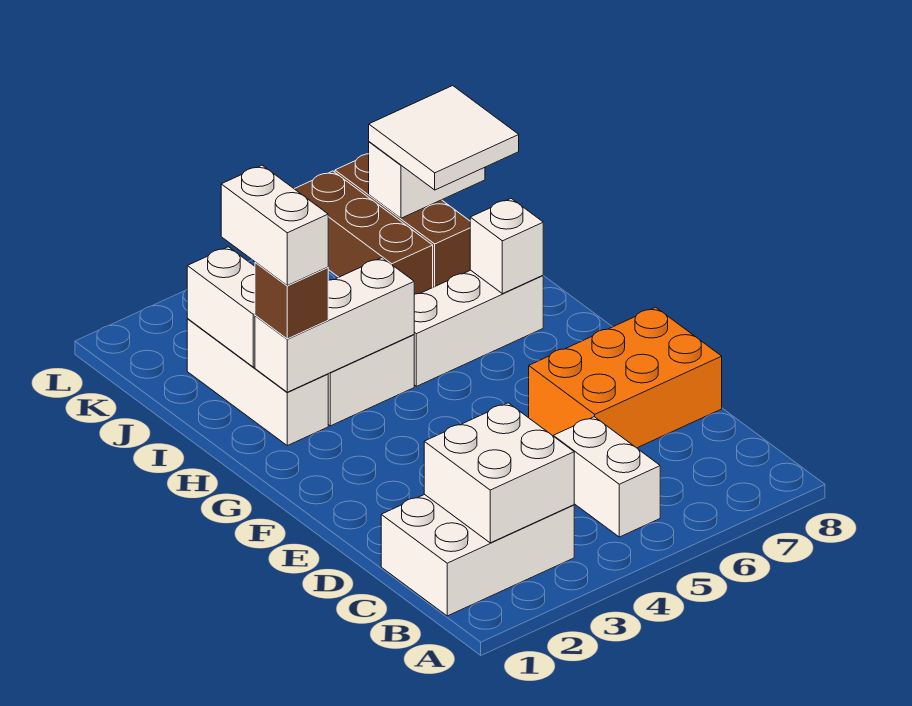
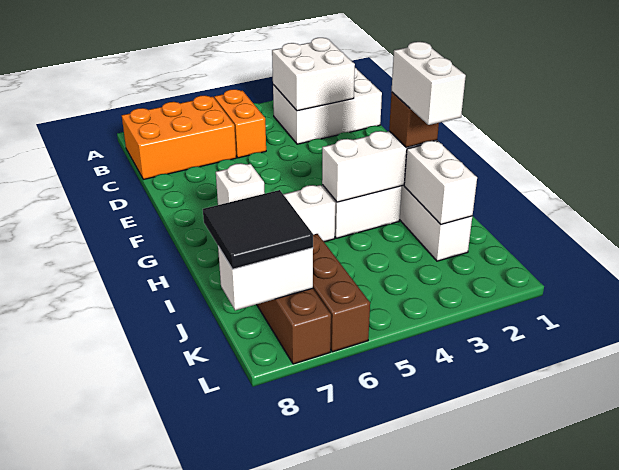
white brick B5:C5 level 1 -> orange brick B5:C5 level 1
orange brick D6:E8 level 1 -> orange brick B6:C8 level 1
white tile J7:K8 level 3 -> black tile J7:K8 level 3

